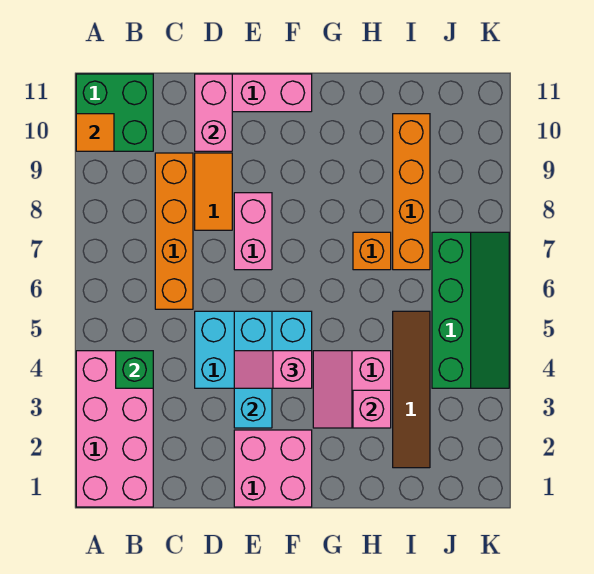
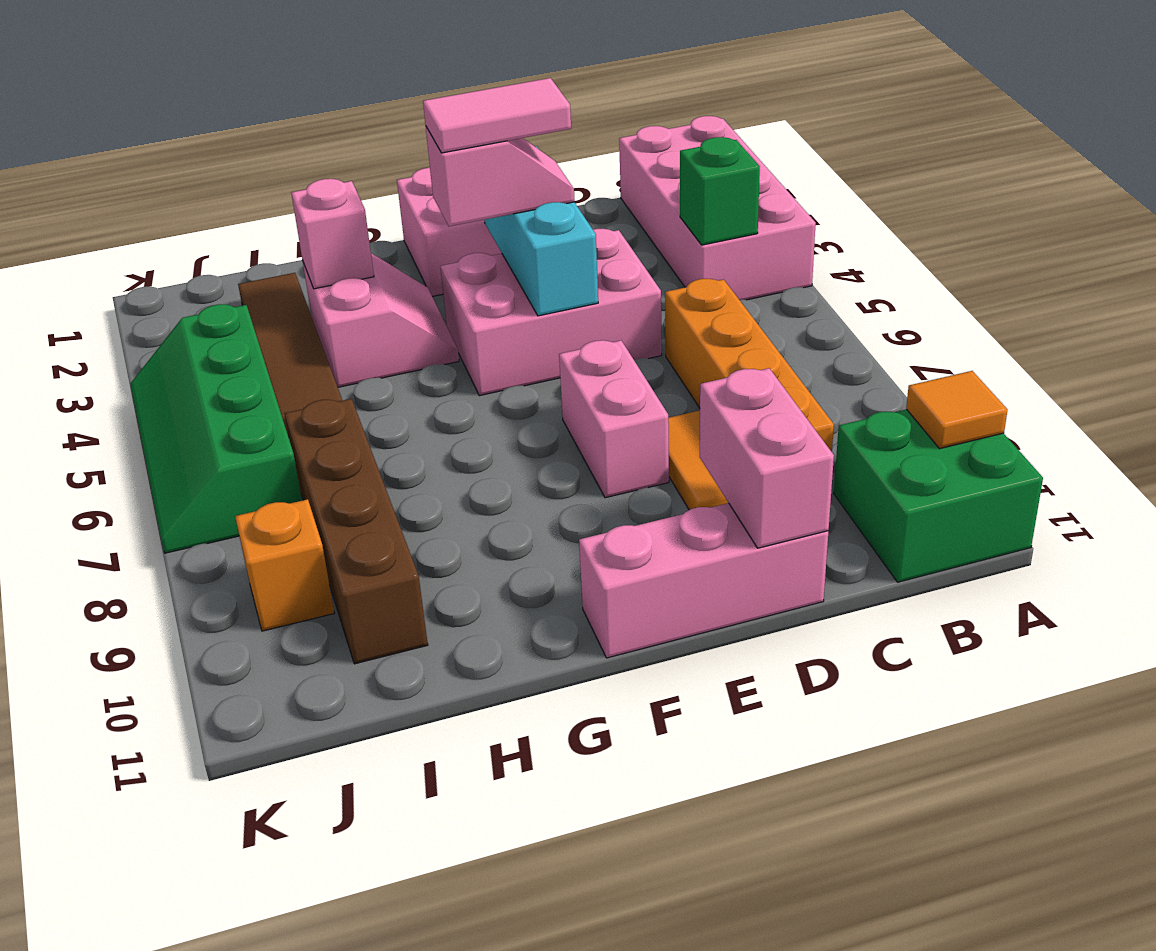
cyan brick D4:F5 level 1 -> pink brick D4:F5 level 1
none -> pink tile E4:F4 level 4
orange brick H7 level 1 -> orange brick J9 level 1
orange brick I7:I10 level 1 -> brown brick I7:I10 level 1

